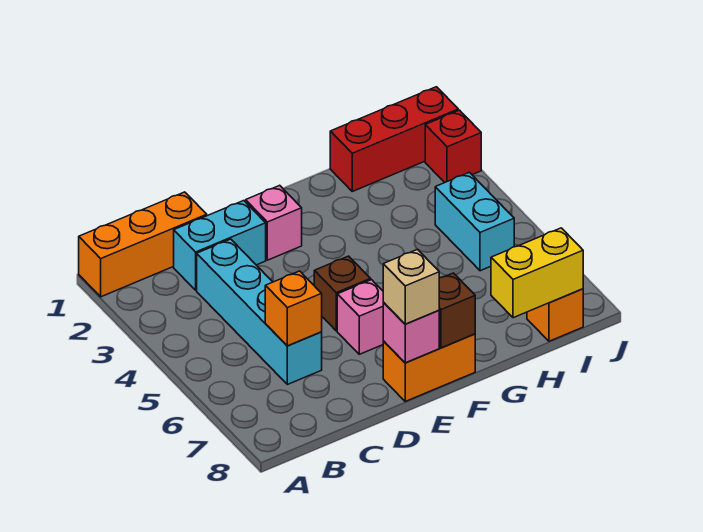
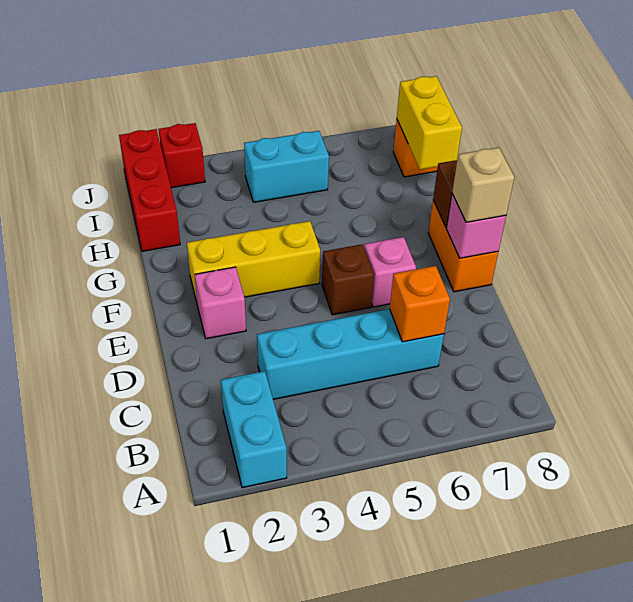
orange brick A1:C1 level 1 -> none
cyan brick C2:D2 level 1 -> cyan brick A2:B2 level 1
none -> yellow brick F2:F4 level 1

